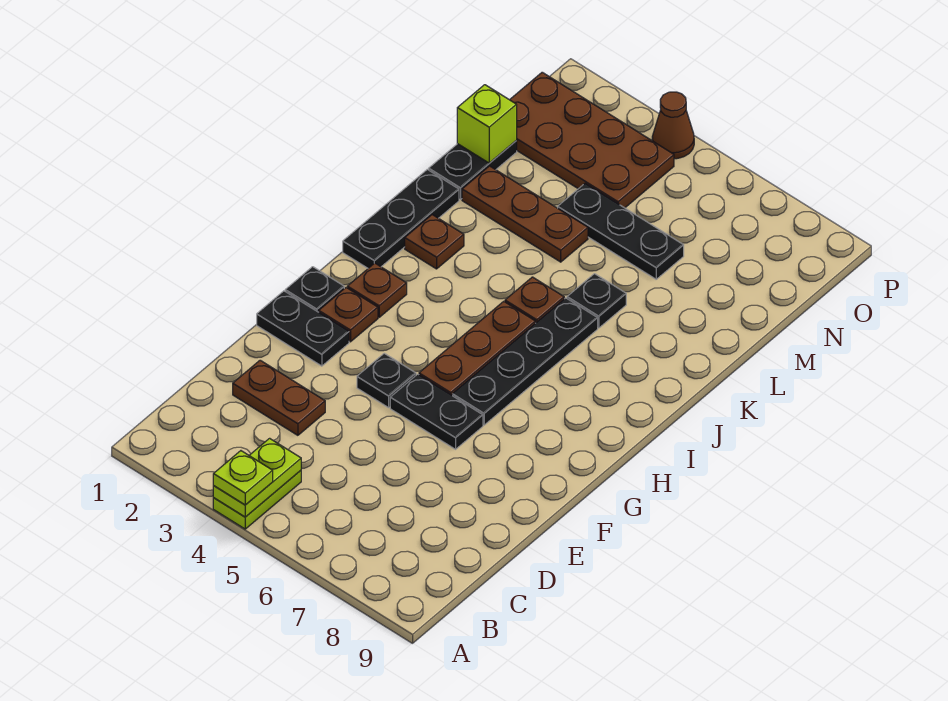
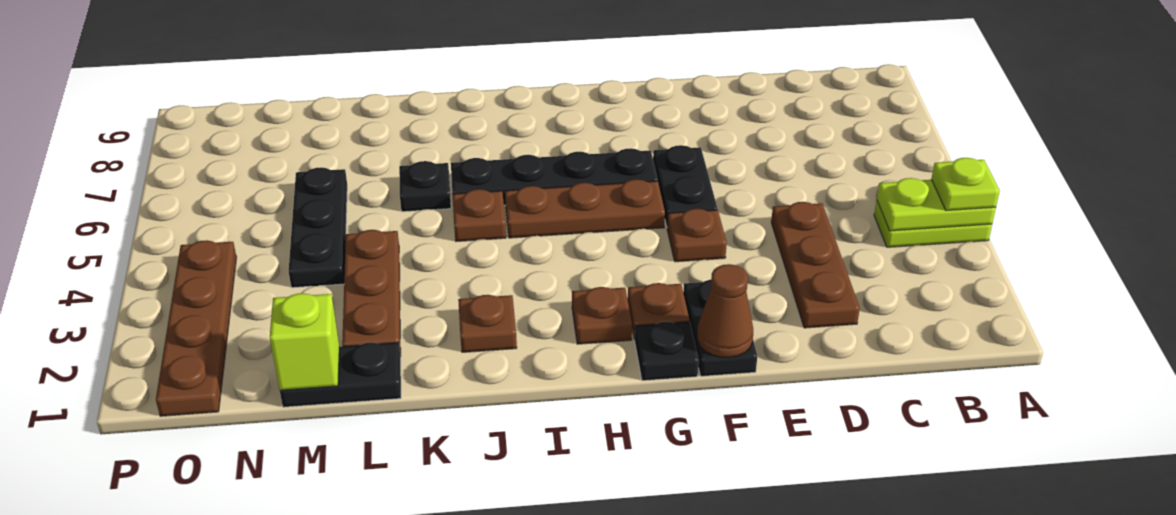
brown plate D2:D3 level 1 -> brown plate D2:D4 level 1
black plate F4 level 1 -> brown plate F4 level 1
black plate I1:K1 level 1 -> none
brown plate N1:O4 level 1 -> brown plate O1:O4 level 1
brown cone P4 level 1 -> brown cone F1 level 2

